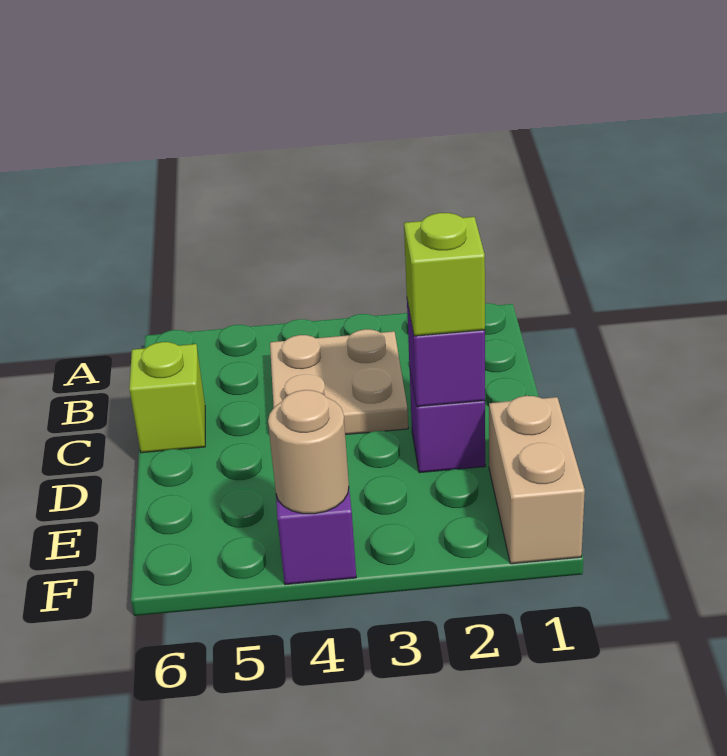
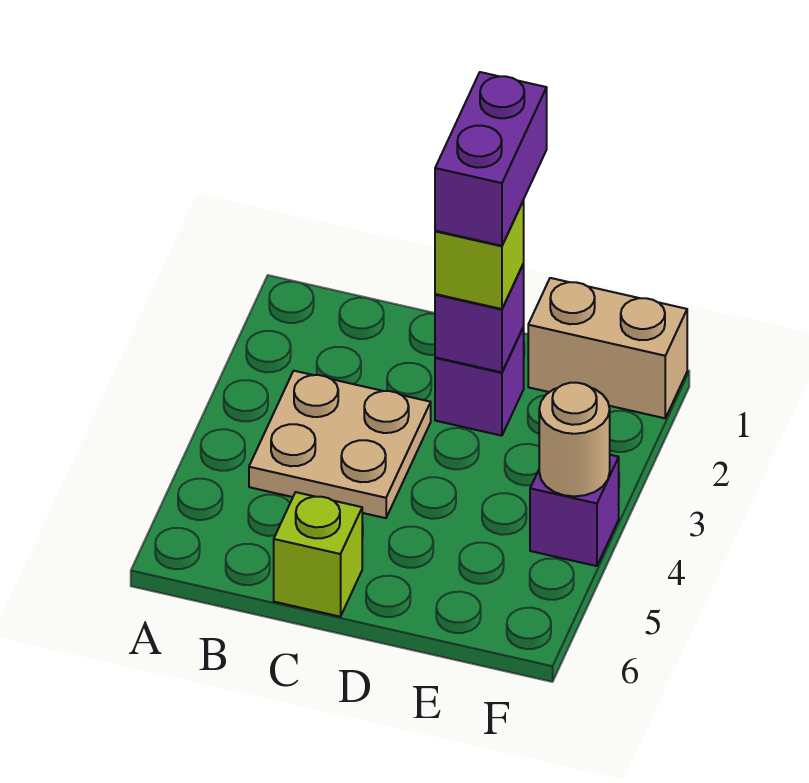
none -> purple brick D1:D2 level 4

